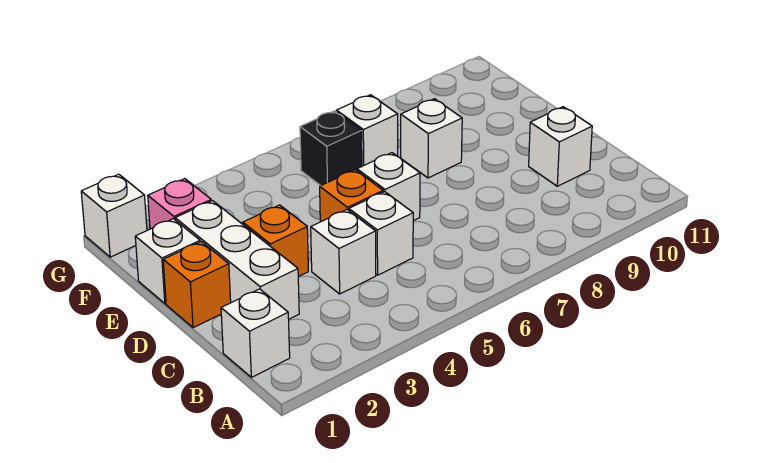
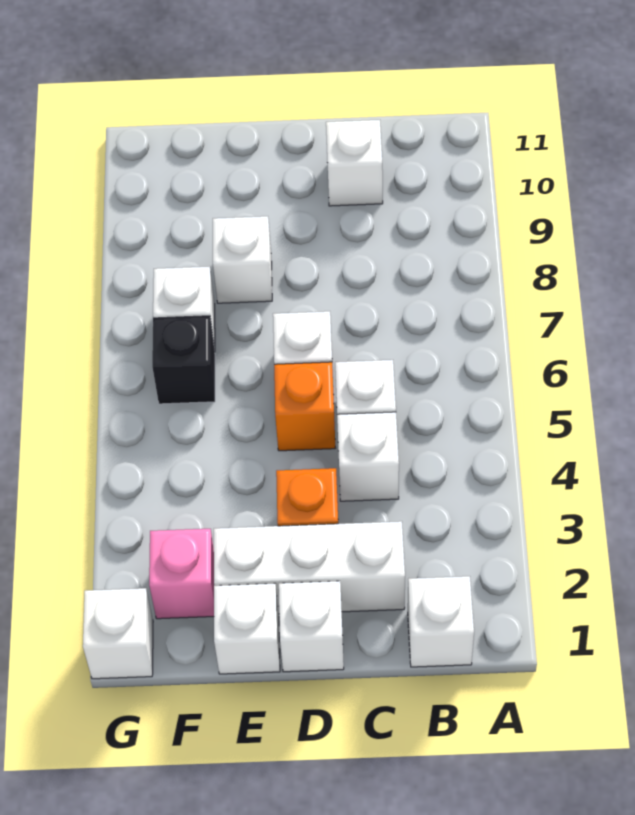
orange brick D1 level 1 -> white brick D1 level 1

